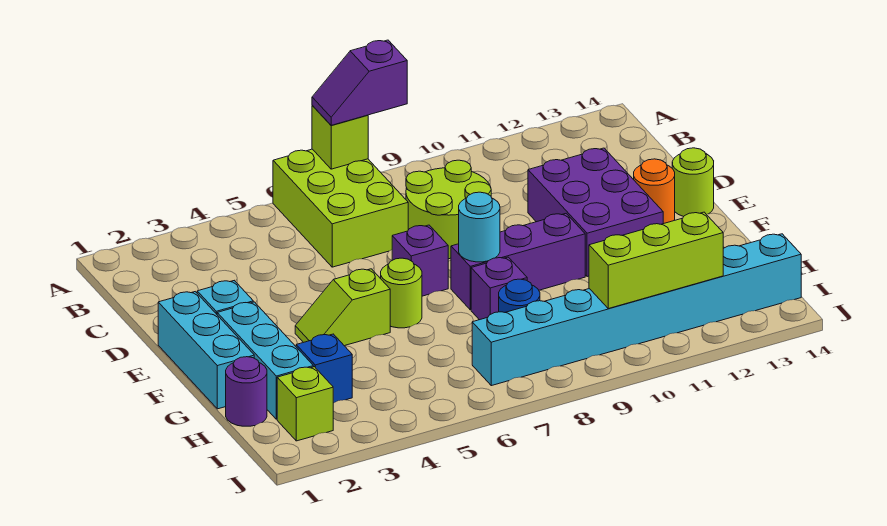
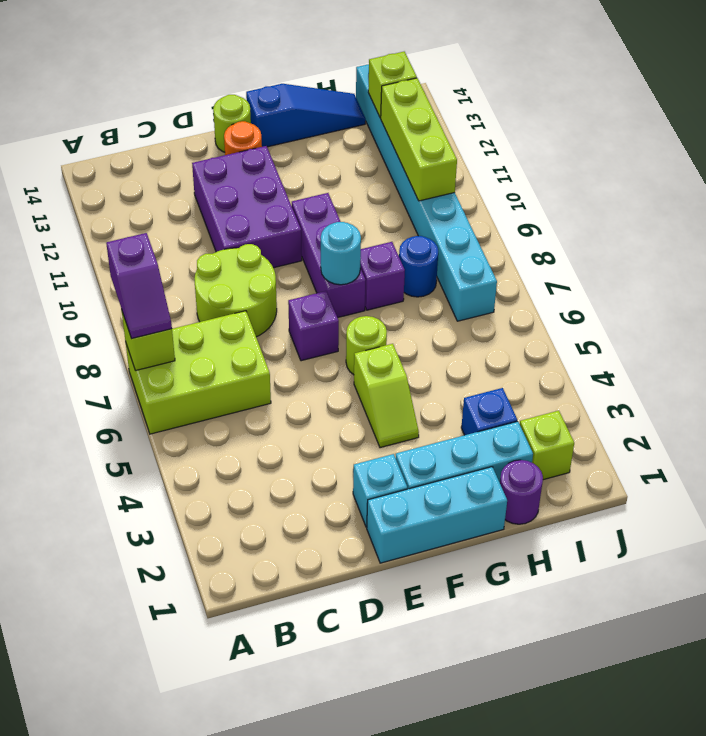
purple brick D11:F12 level 1 -> purple brick D10:E12 level 1
none -> blue slope F14:H14 level 1 top F
none -> lime brick I13 level 2

